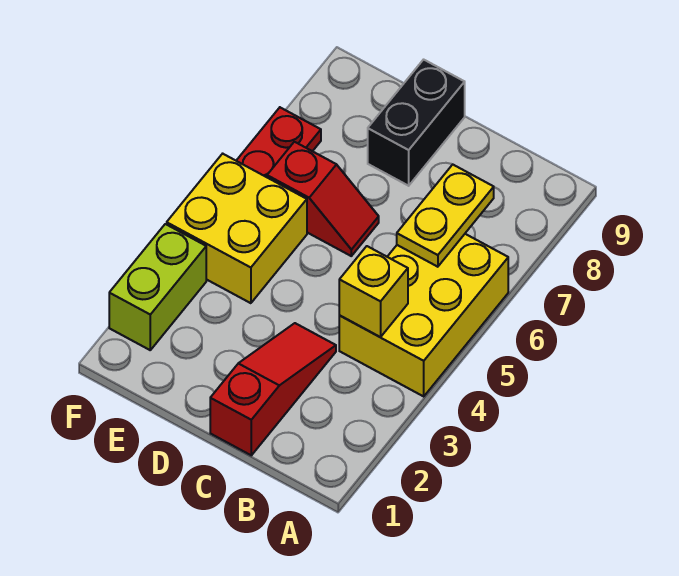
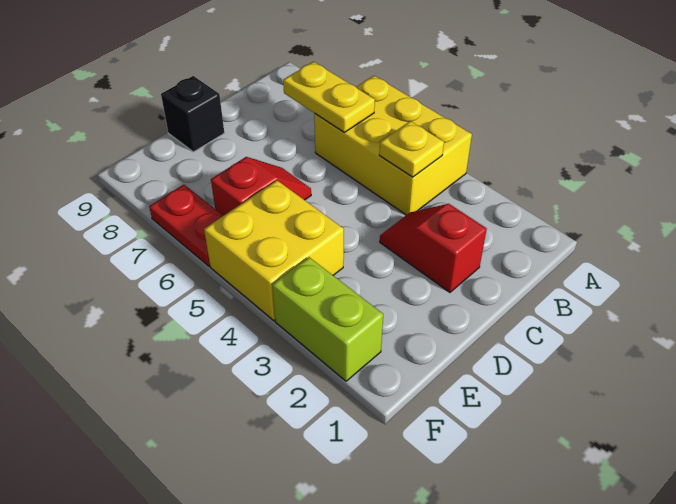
yellow brick B4 level 2 -> yellow plate B4 level 2
red slope C1:C3 level 1 top 1 -> red slope C2:C3 level 1 top 2
black brick D8:D9 level 1 -> black brick D9 level 1

